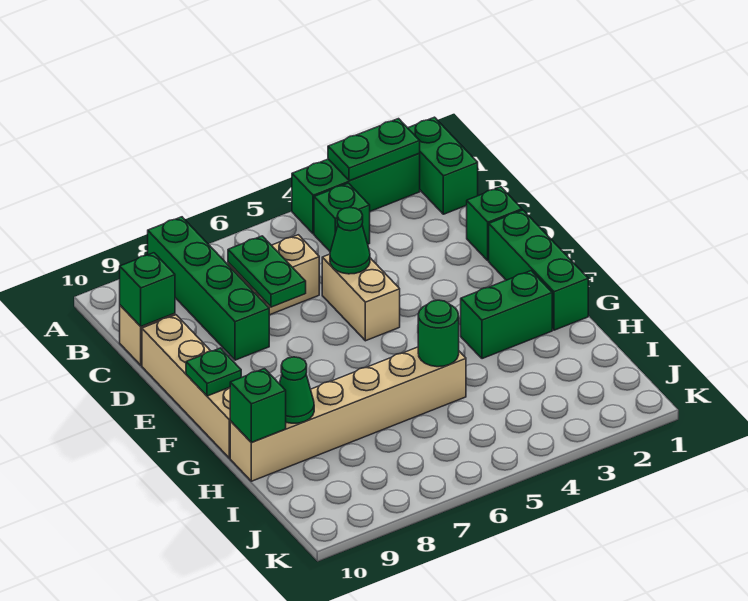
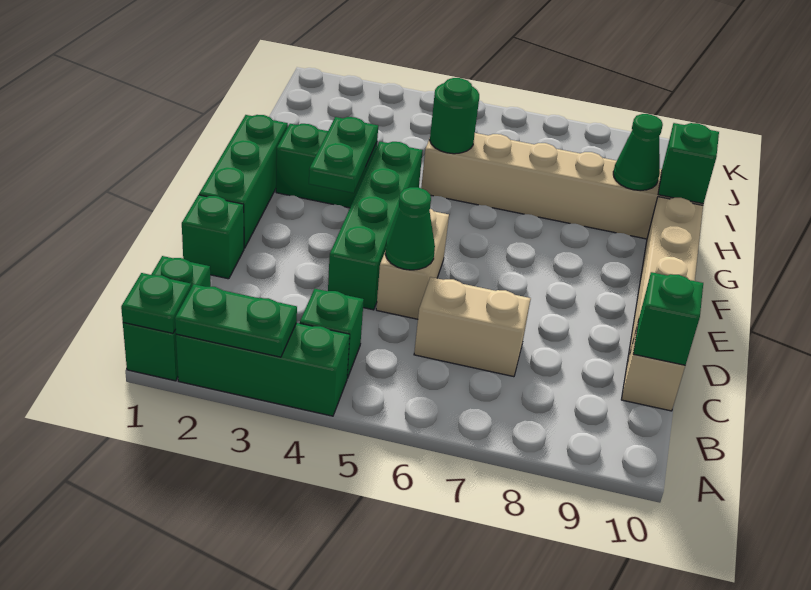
green brick A8:D8 level 1 -> green brick D4:G4 level 1
green plate C7:D7 level 2 -> green plate F3:G3 level 2
green plate F10 level 2 -> green plate A1 level 2

